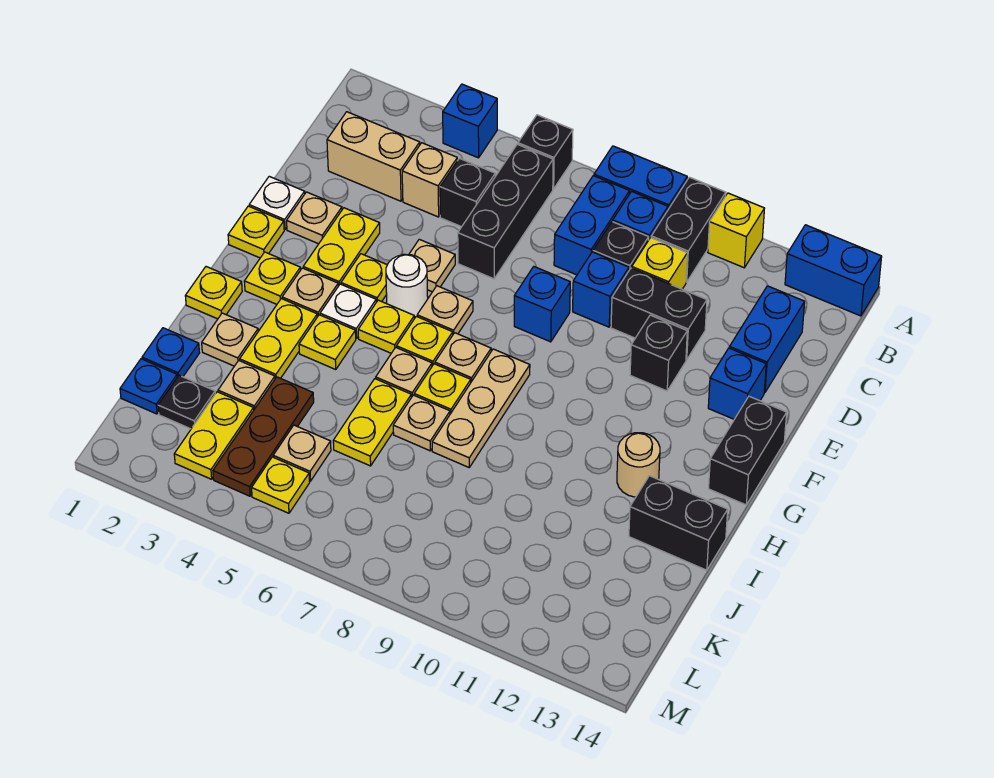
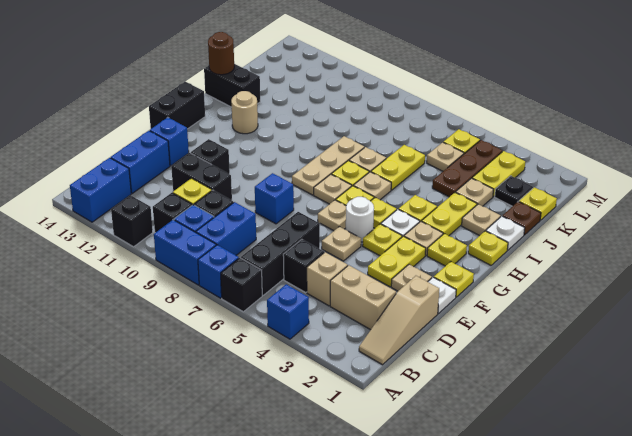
black brick A10:B10 level 1 -> black brick B10 level 1
yellow brick A11 level 1 -> black brick A11 level 1
blue brick A13:A14 level 1 -> blue brick A13:B13 level 1
none -> tan slope B1:D1 level 1 top D
blue brick D9 level 1 -> blue brick A7 level 1
none -> white plate I1 level 1
none -> brown round brick I14 level 2
blue plate J1 level 1 -> brown plate J1 level 1
blue plate K1 level 1 -> yellow plate K1 level 1

